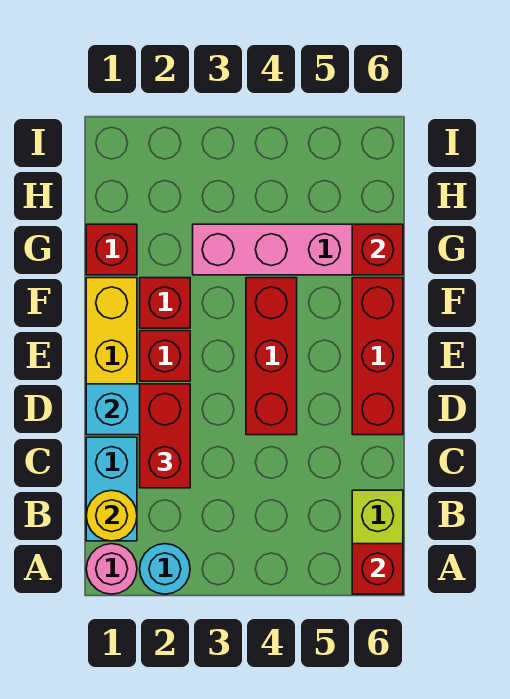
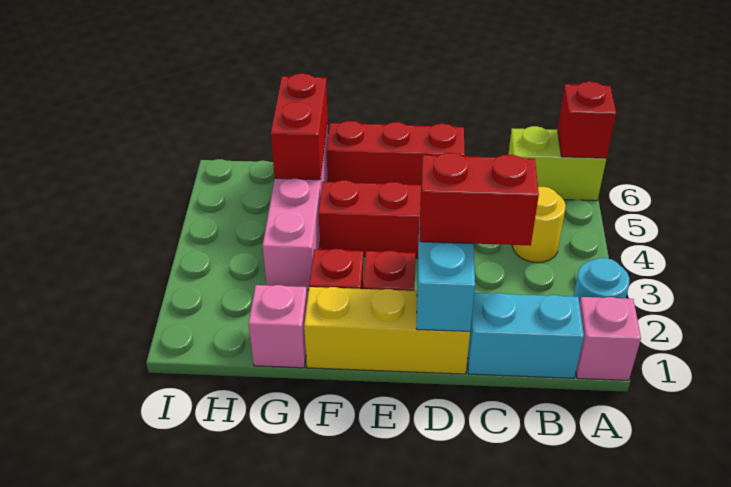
pink round brick A1 level 1 -> pink brick A1 level 1
yellow round brick B1 level 2 -> yellow round brick B4 level 1
red brick G1 level 1 -> pink brick G1 level 1
red brick G6 level 2 -> red brick G5:G6 level 2

